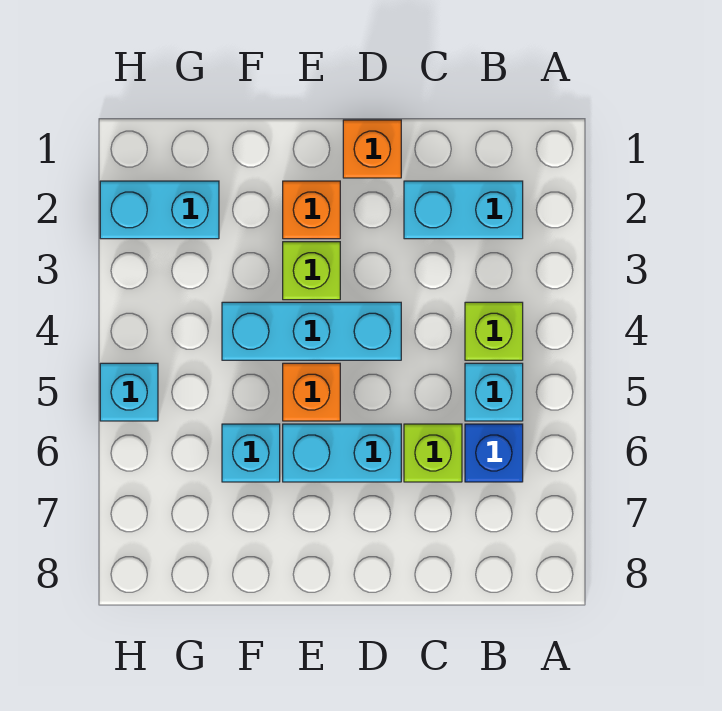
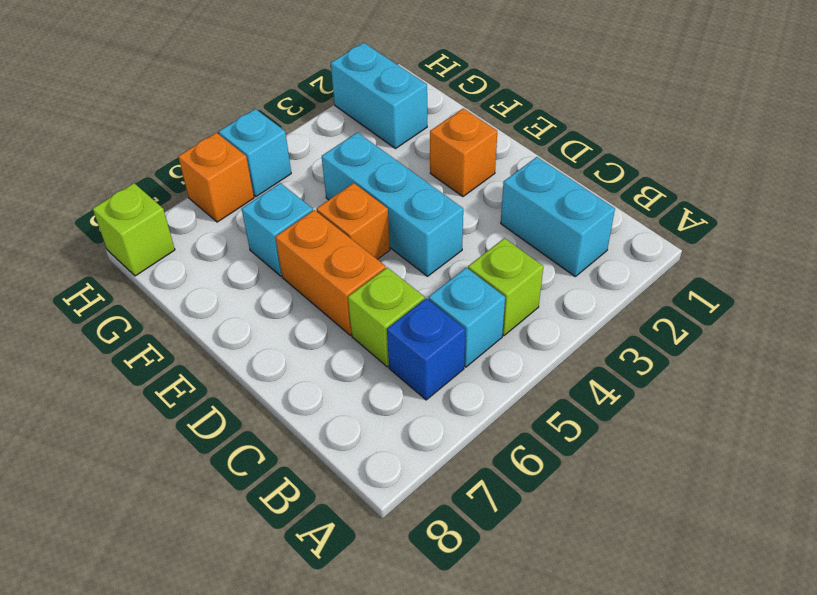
orange brick D1 level 1 -> orange brick H6 level 1
cyan brick D6:E6 level 1 -> orange brick D6:E6 level 1
lime brick E3 level 1 -> lime brick H8 level 1

